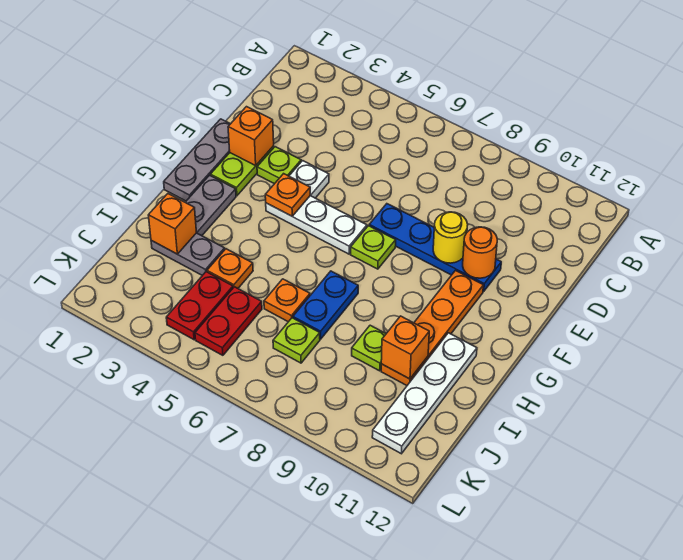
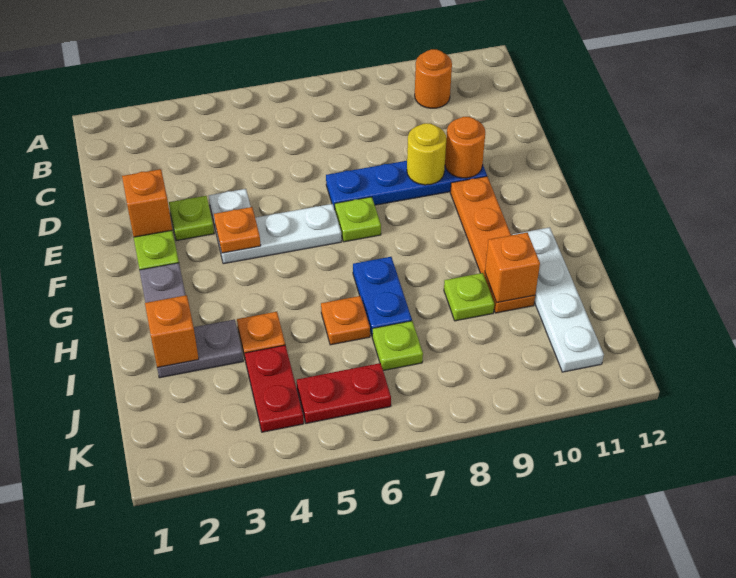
none -> orange round brick B10 level 1
grey plate E1:G1 level 1 -> none
red plate J5:K5 level 1 -> red plate K5:K6 level 1

